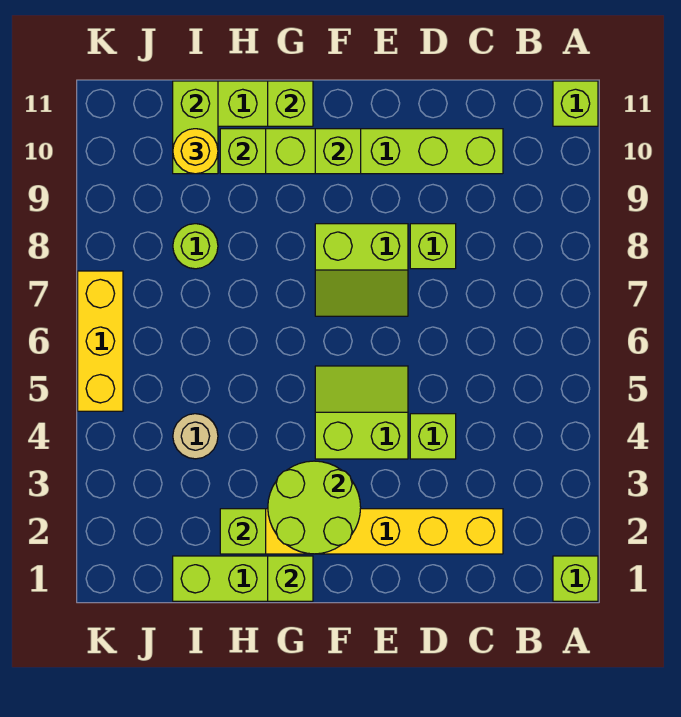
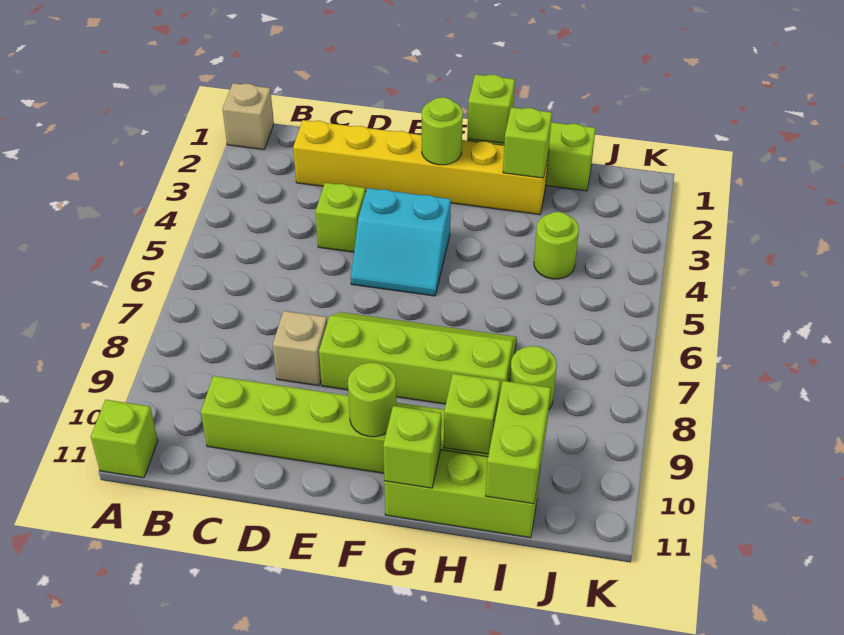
lime brick A1 level 1 -> tan brick A1 level 1
lime brick D8 level 1 -> tan brick D8 level 1
lime slope E4:F5 level 1 top 4 -> cyan slope E4:F5 level 1 top 4
lime slope E7:F8 level 1 top 8 -> lime slope E7:H8 level 1 top 8
lime round brick F2:G3 level 2 -> lime round brick F2 level 2
lime brick F10 level 2 -> lime round brick F10 level 2
tan round brick I4 level 1 -> lime round brick I4 level 1
yellow round brick I10 level 3 -> none
yellow brick K5:K7 level 1 -> none

